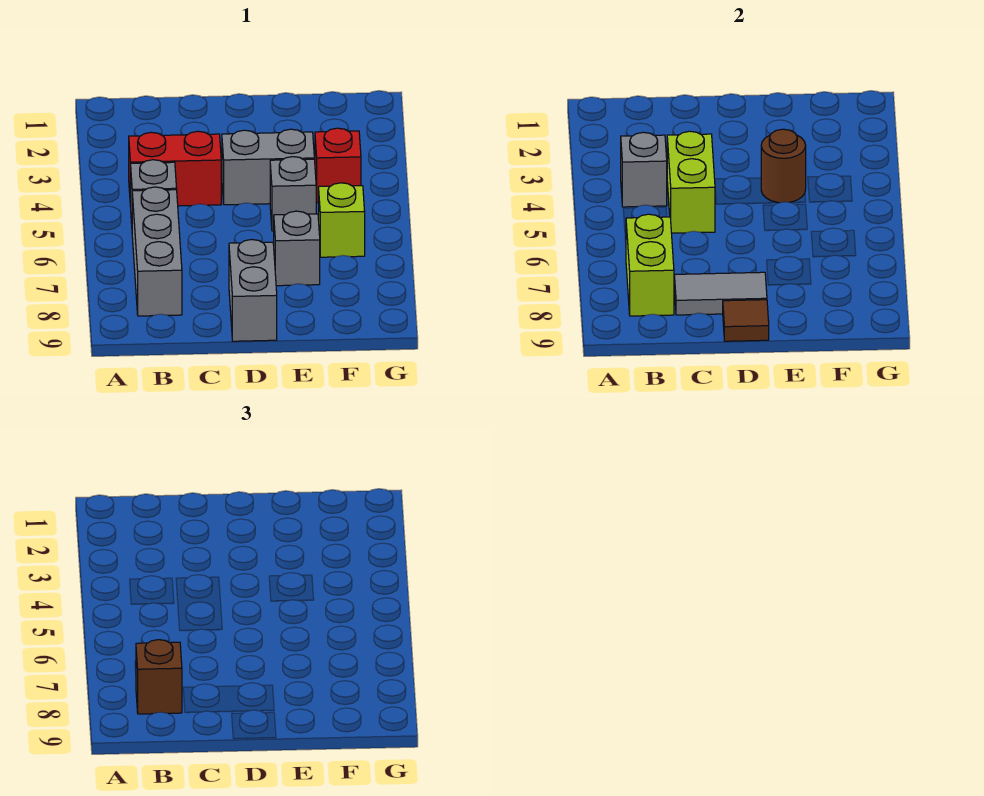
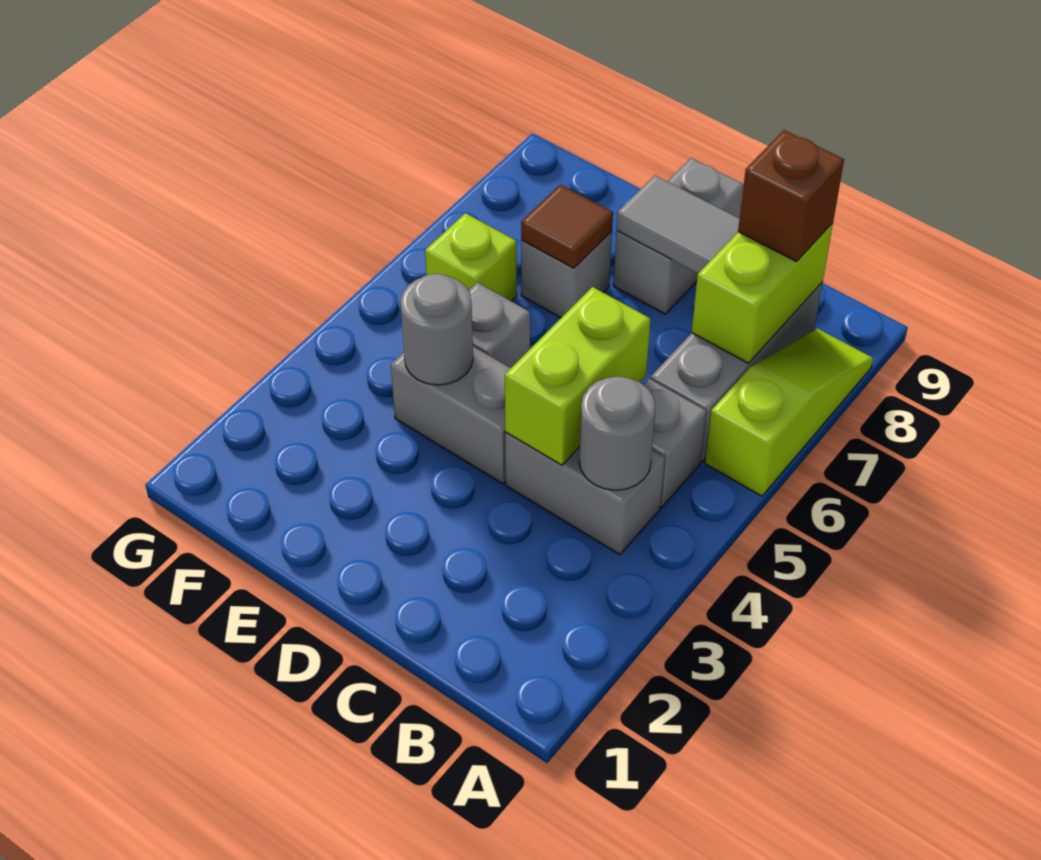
none -> lime slope A6:A8 level 1 top 6
red brick B4:C4 level 1 -> grey brick B4:C4 level 1
grey brick B4 level 2 -> grey round brick B4 level 2
brown tile D9 level 2 -> brown tile E7 level 2
brown round brick E4 level 2 -> grey round brick E4 level 2
red brick F4 level 1 -> none

